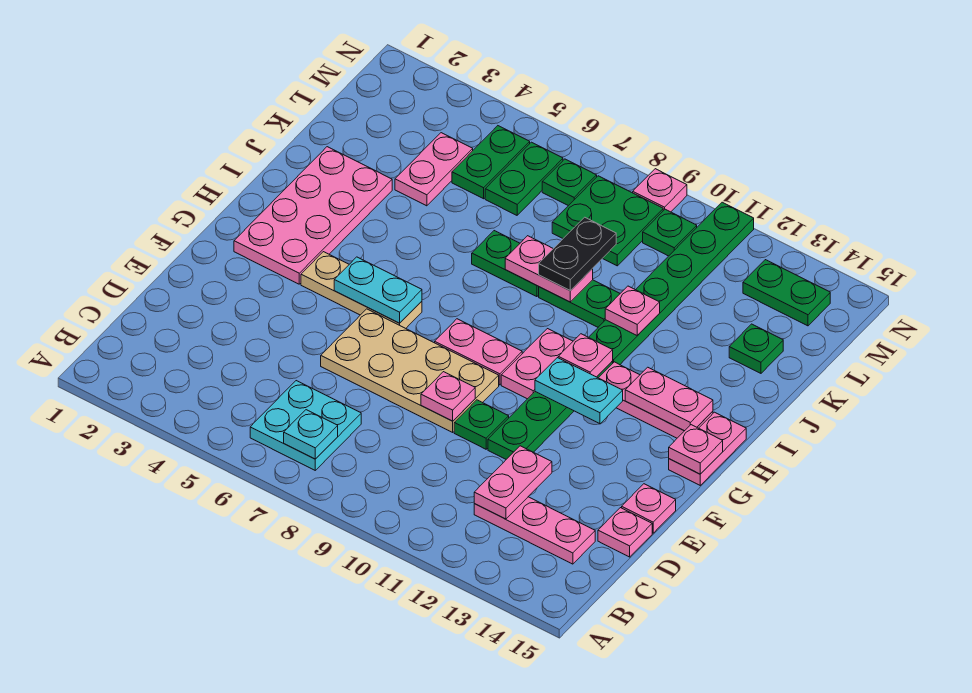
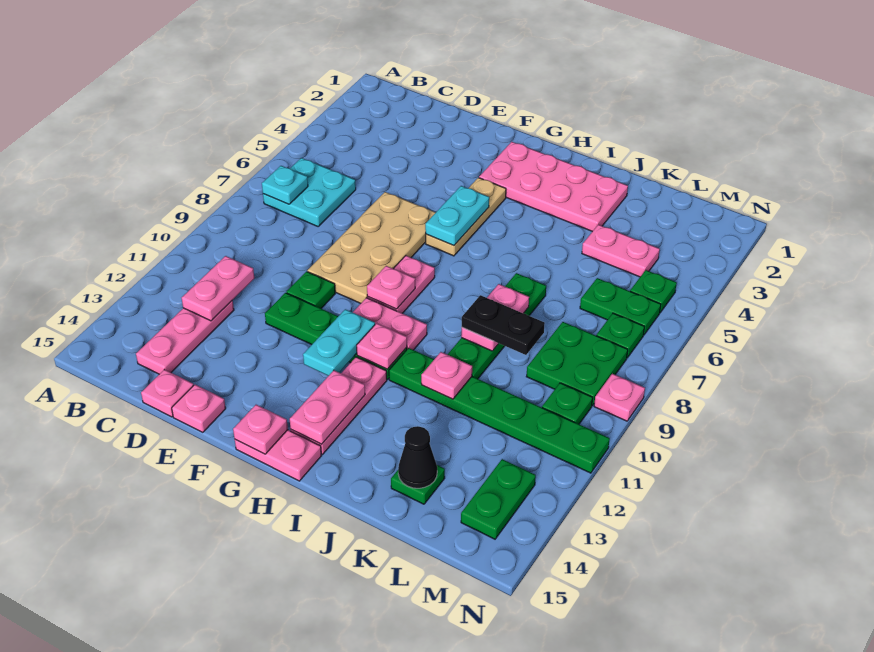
pink plate C12:D12 level 2 -> pink plate C11:C12 level 2
pink plate E9 level 2 -> pink plate G9 level 2
none -> black cone K14 level 2
green plate L5:M5 level 1 -> green plate M5 level 1

